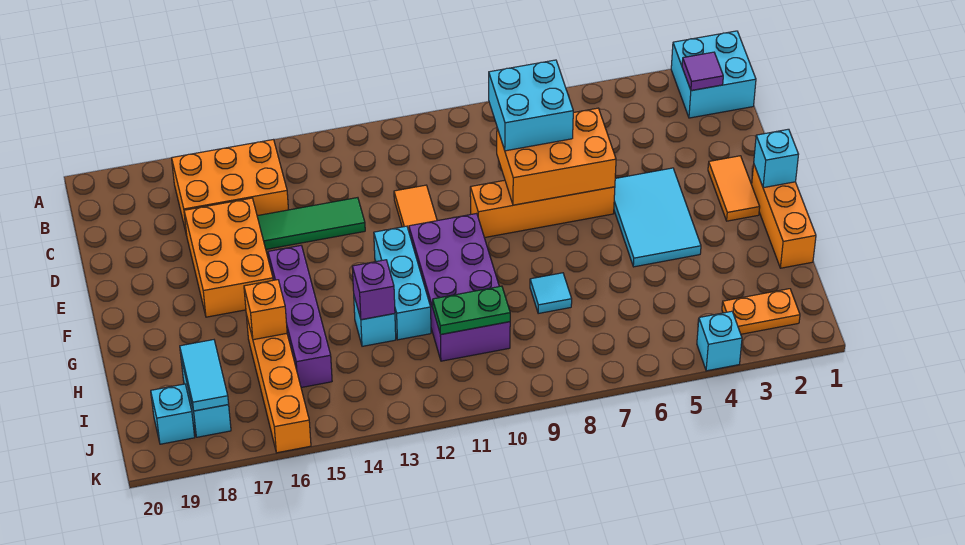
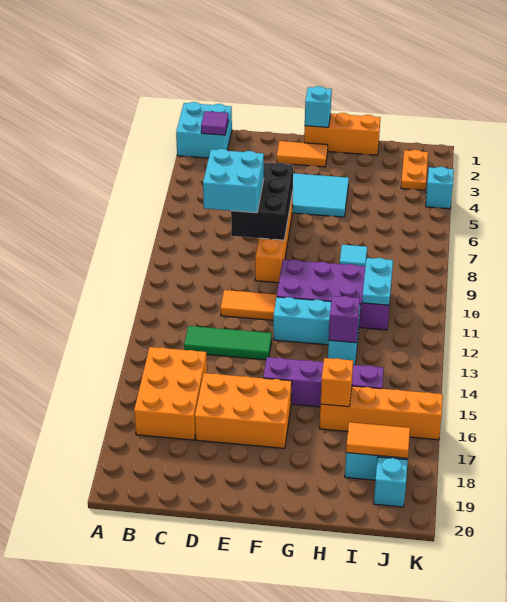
orange brick D6:E8 level 2 -> black brick D6:E8 level 2
green tile D13:D15 level 1 -> green tile C13:E13 level 1
green plate I10:I11 level 2 -> cyan plate I10:I11 level 2
cyan tile I18:J18 level 2 -> orange tile I18:J18 level 2

